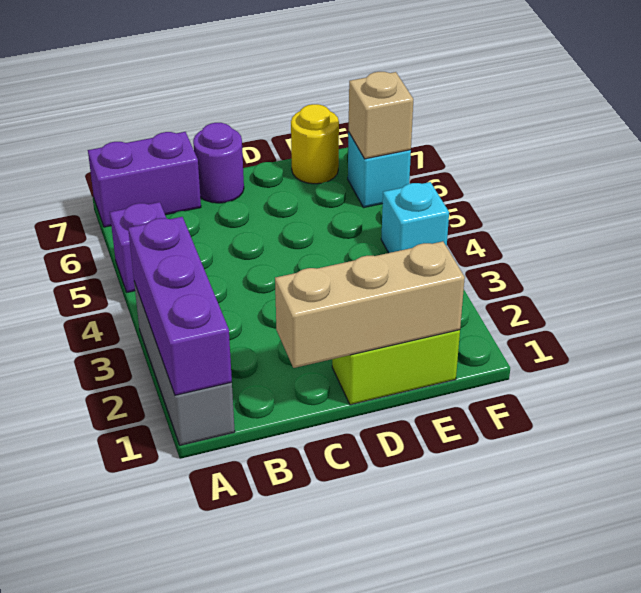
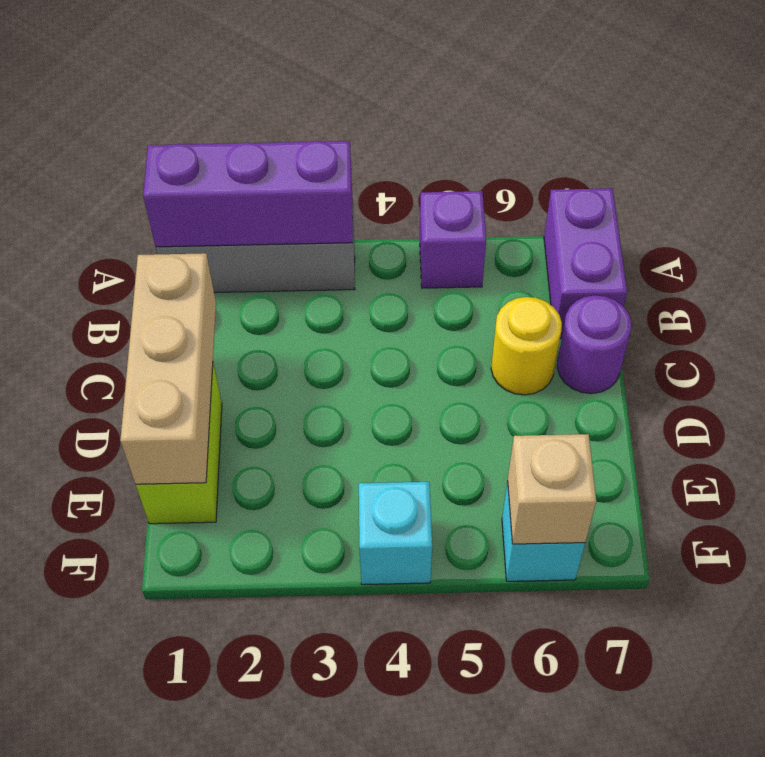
yellow round brick E7 level 1 -> yellow round brick C6 level 1

